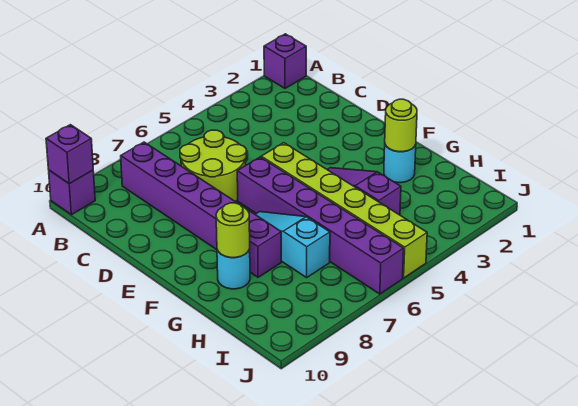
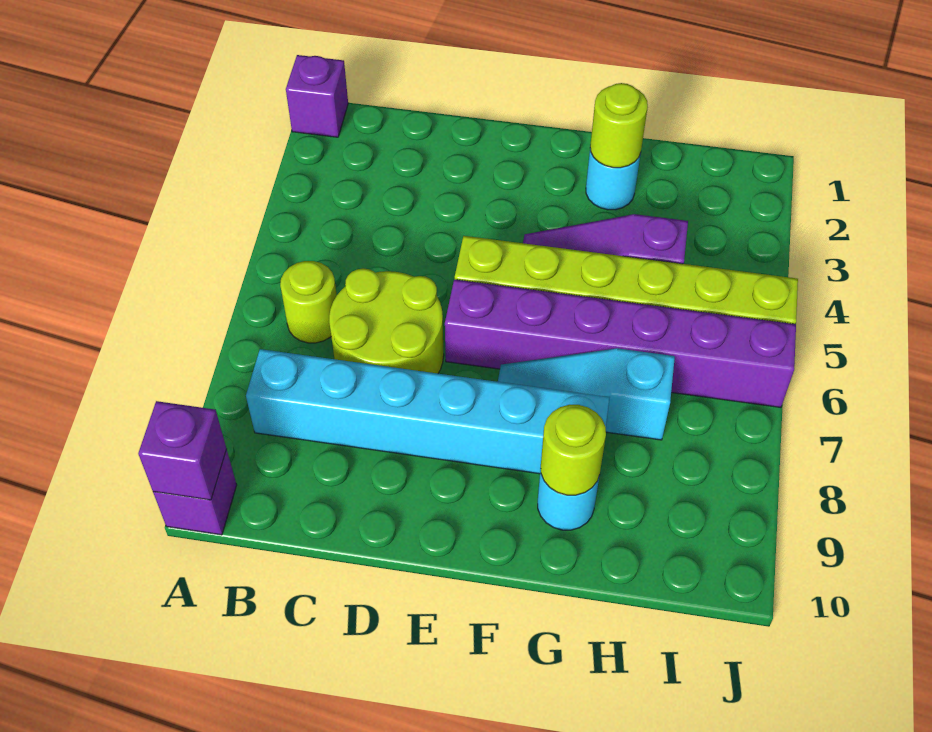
none -> lime round brick B6 level 1
purple brick B8:G8 level 1 -> cyan brick B8:G8 level 1

